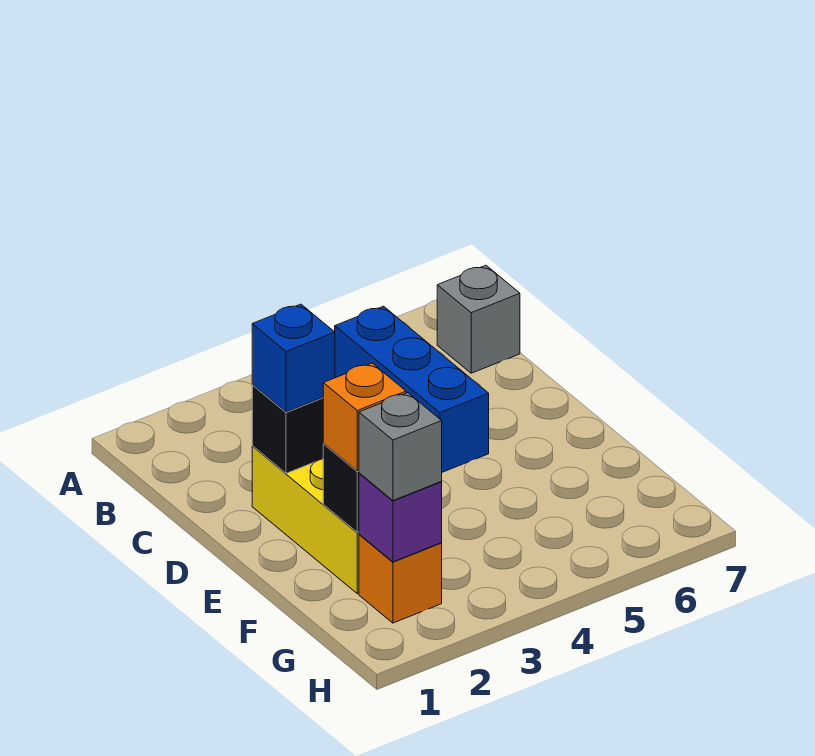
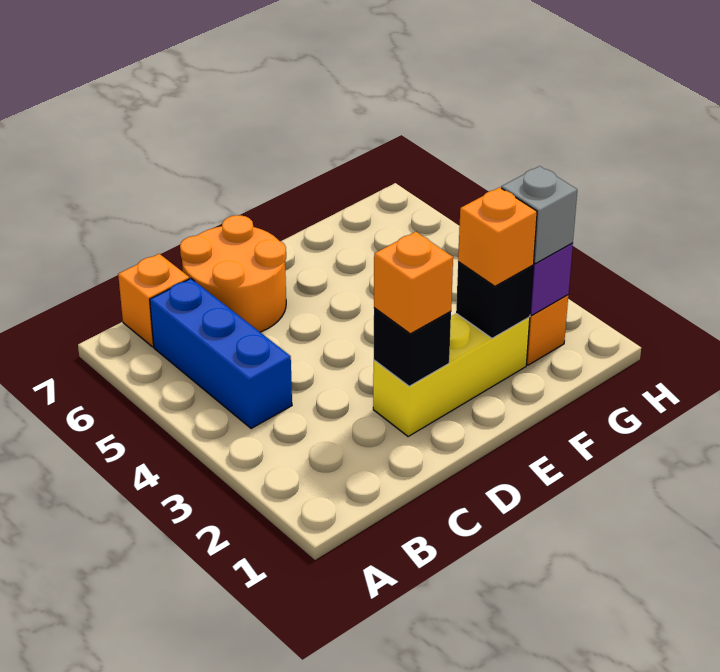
blue brick B5:D5 level 1 -> blue brick B4:B6 level 1
grey brick B7 level 1 -> orange brick B7 level 1
none -> orange round brick C6:D7 level 1
blue brick D2 level 3 -> orange brick D2 level 3

